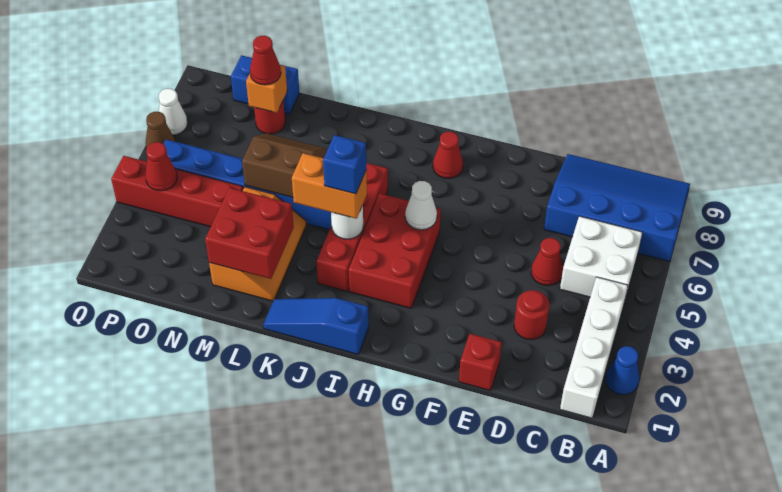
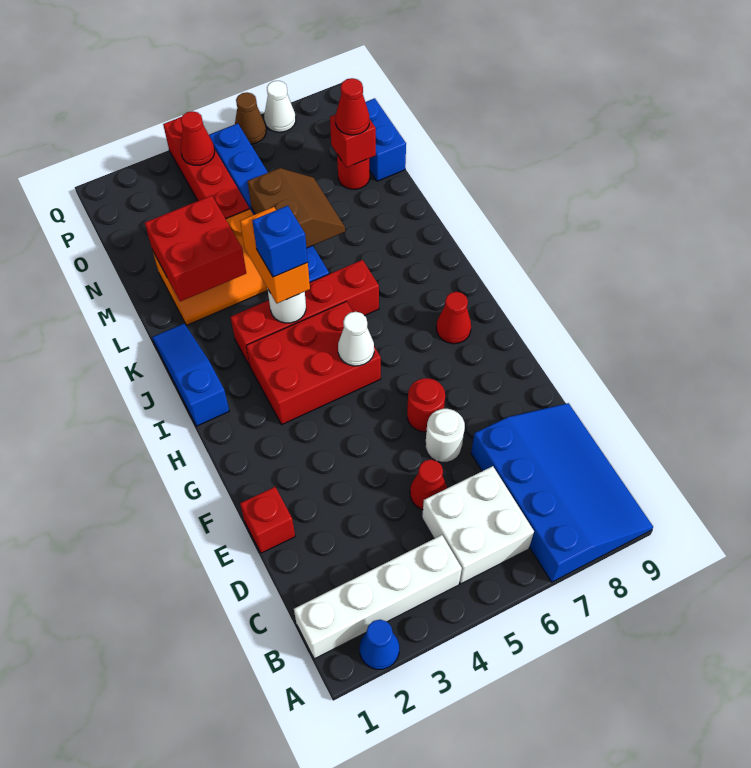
red round brick D3 level 1 -> red round brick F6 level 1
none -> white round brick E6 level 1
orange brick N8 level 2 -> red brick N8 level 2

